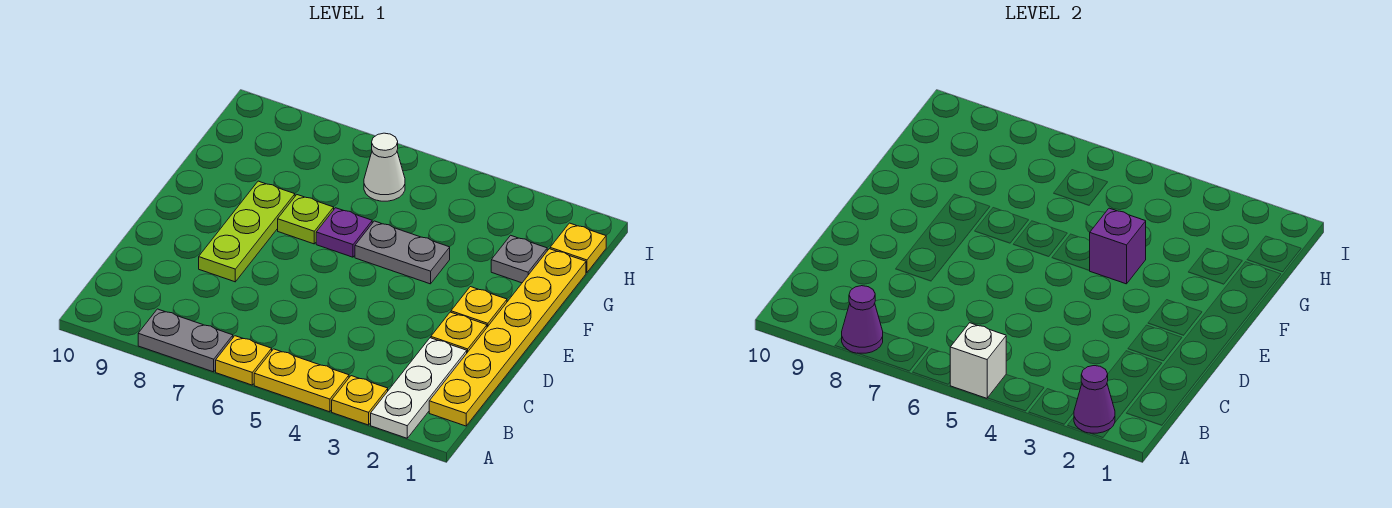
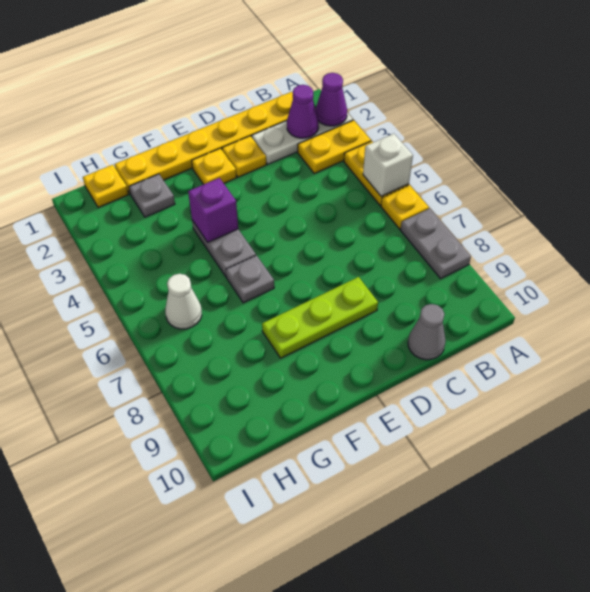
yellow plate A3 level 1 -> yellow plate A3:B3 level 1
purple cone A8 level 2 -> purple cone B2 level 2
none -> grey cone C10 level 1
purple plate F6 level 1 -> grey plate F6 level 1
lime plate F7 level 1 -> none

